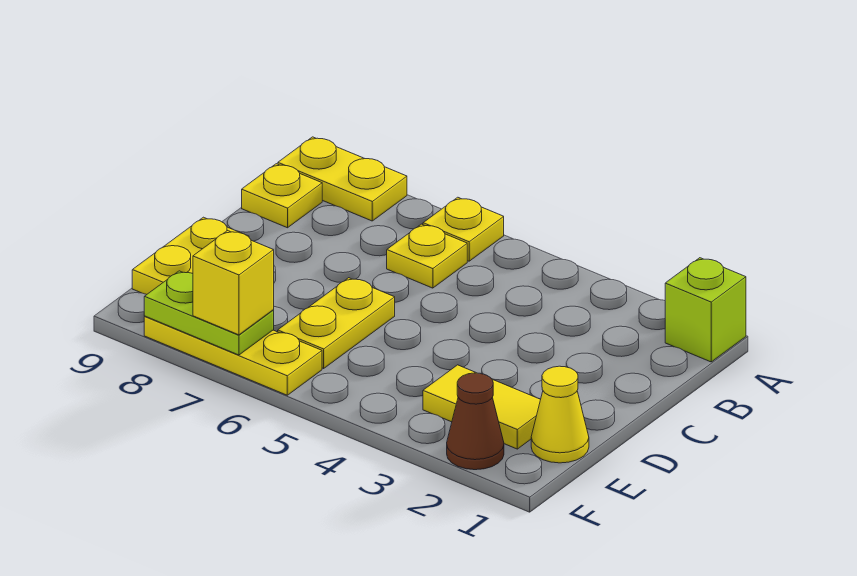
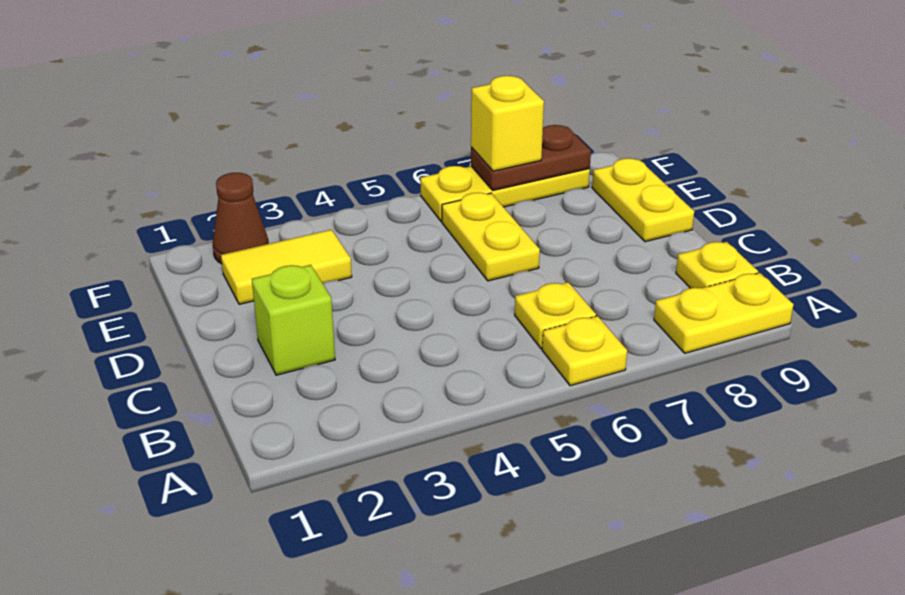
lime brick A1 level 1 -> lime brick C2 level 1
yellow cone E1 level 1 -> none
lime plate F7:F8 level 2 -> brown plate F7:F8 level 2

